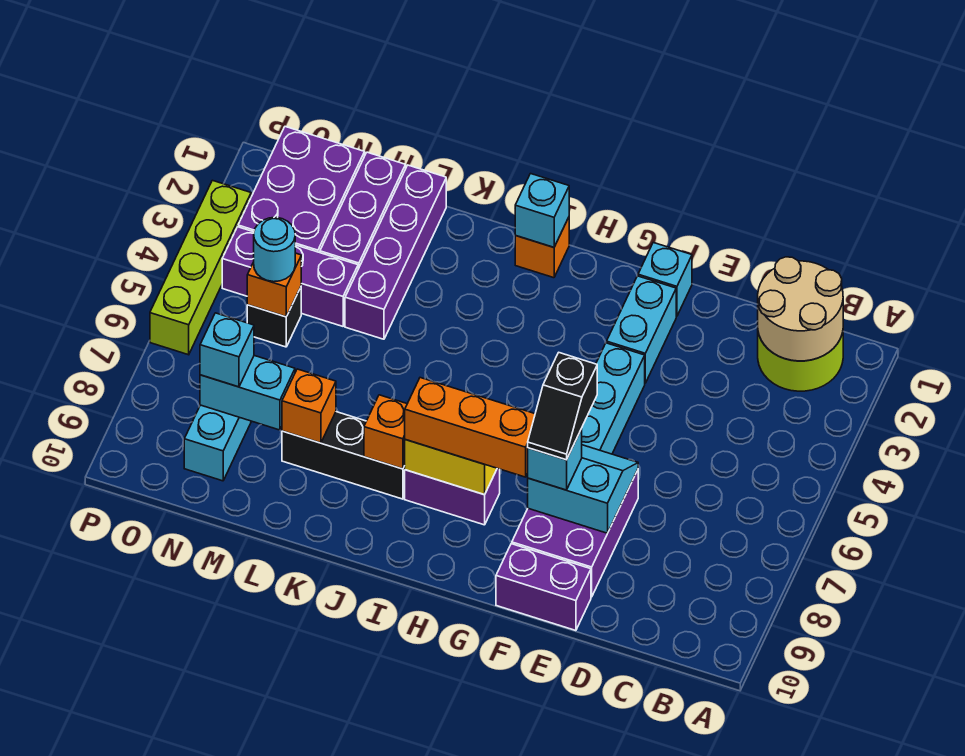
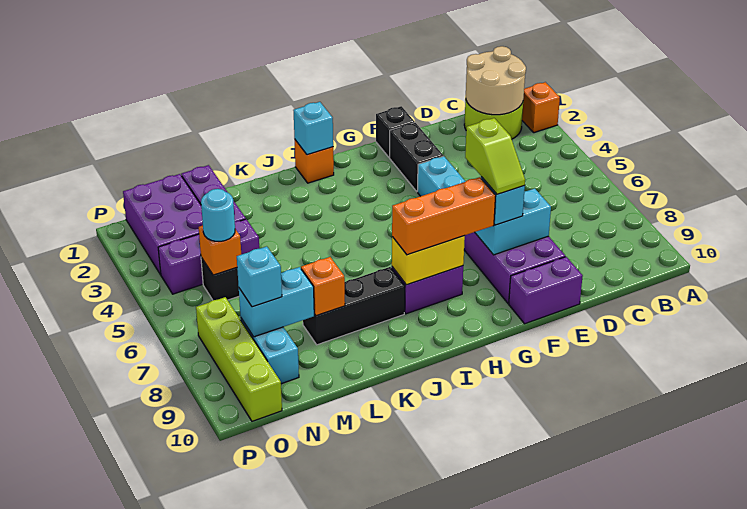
cyan brick F1 level 1 -> black brick F1 level 1
cyan brick F2:F3 level 1 -> black brick F2:F3 level 1
black slope F7:F8 level 4 top 7 -> lime slope F7:F8 level 4 top 7
orange brick J8 level 2 -> orange brick A2 level 1
purple brick L1:L4 level 1 -> none
lime brick P3:P6 level 1 -> lime brick O7:O10 level 1

